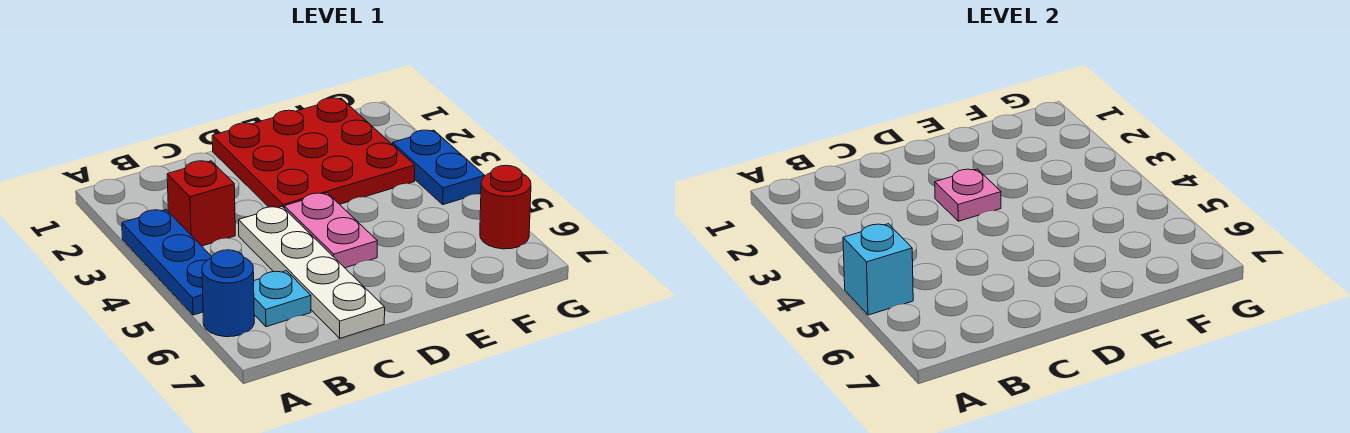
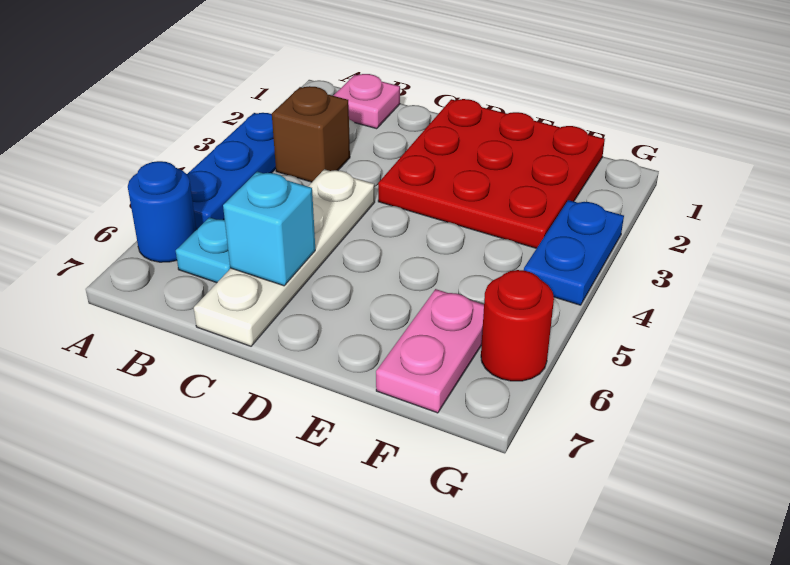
cyan brick A5 level 2 -> cyan brick C6 level 2
red brick B3 level 1 -> brown brick B3 level 1
pink plate D3 level 2 -> pink plate B1 level 1
pink plate D4:D5 level 1 -> pink plate F6:F7 level 1

